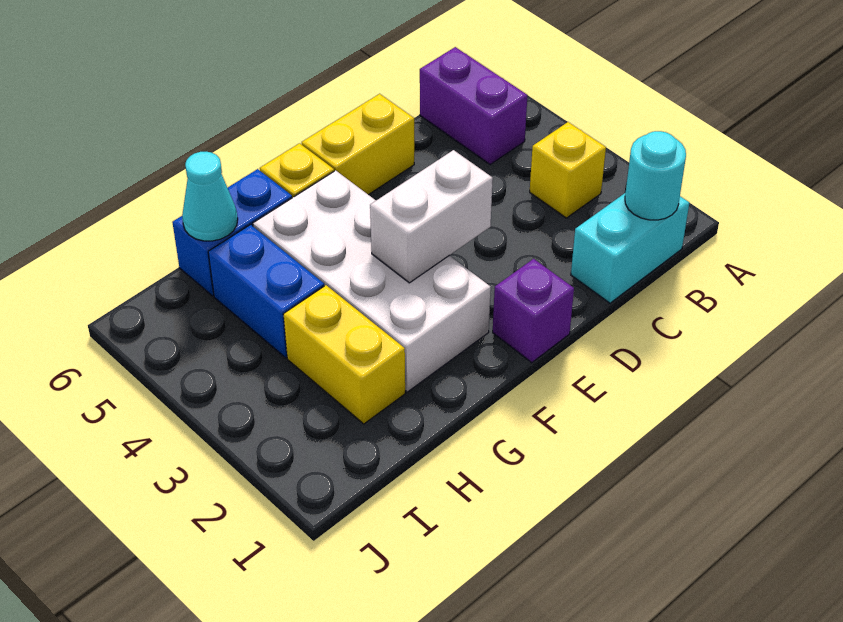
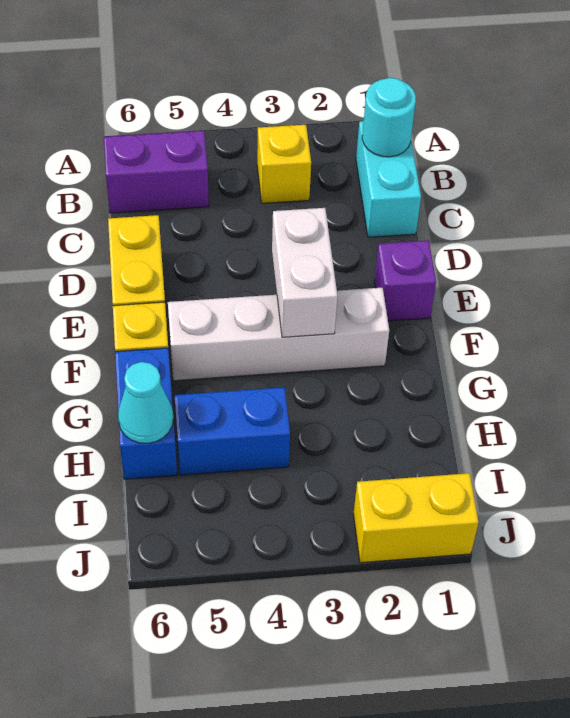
white brick F2:G5 level 1 -> white brick F2:F5 level 1
yellow brick H2:H3 level 1 -> yellow brick J1:J2 level 1

